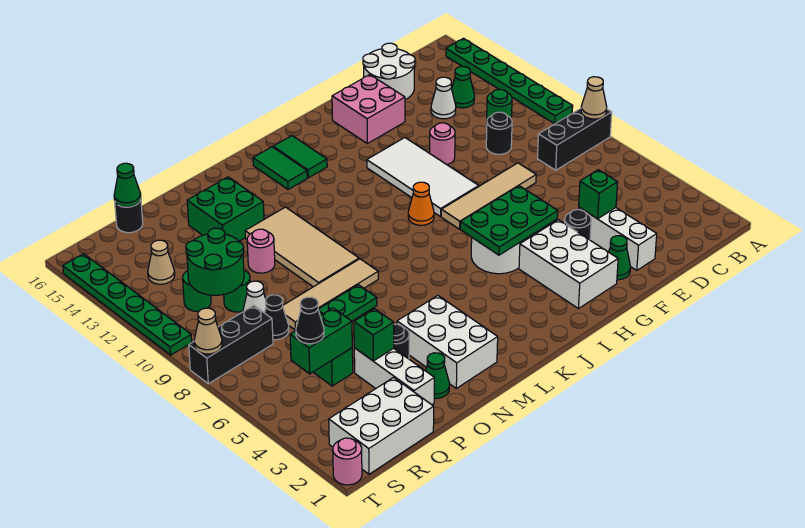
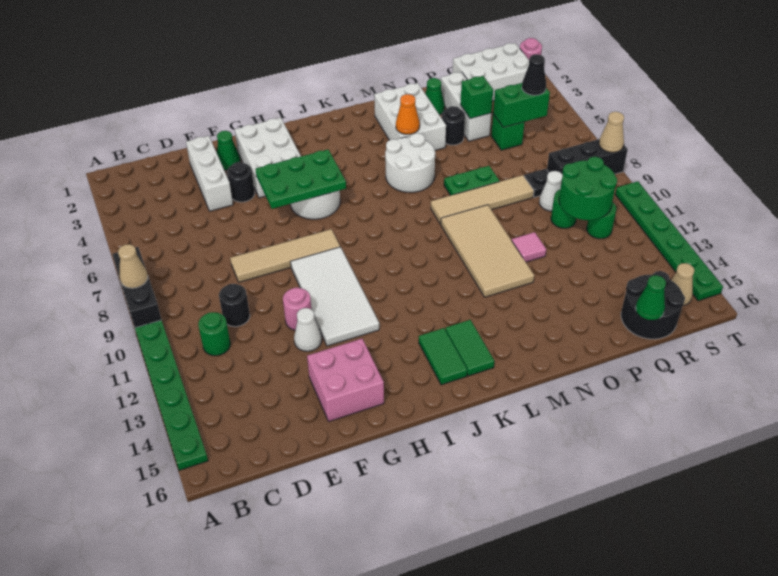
black brick A8:C8 level 1 -> black brick A7:A9 level 1
green cone C13 level 1 -> none
white cone D13 level 1 -> white cone F12 level 1
white round brick D15:E16 level 1 -> white round brick L5:M6 level 1
green brick E4 level 2 -> none
orange cone I9 level 1 -> orange cone M4 level 2
green brick N13:O14 level 1 -> none
pink round brick O11 level 1 -> pink tile O11 level 1
black cone Q8 level 1 -> black plate Q8 level 1
black round brick Q16 level 1 -> black round brick Q15:R16 level 1
tan cone R13 level 1 -> tan cone S15 level 1

